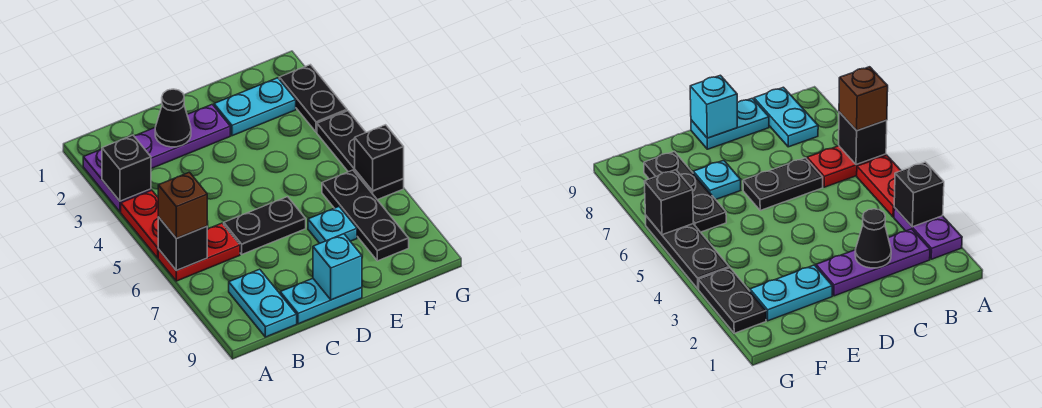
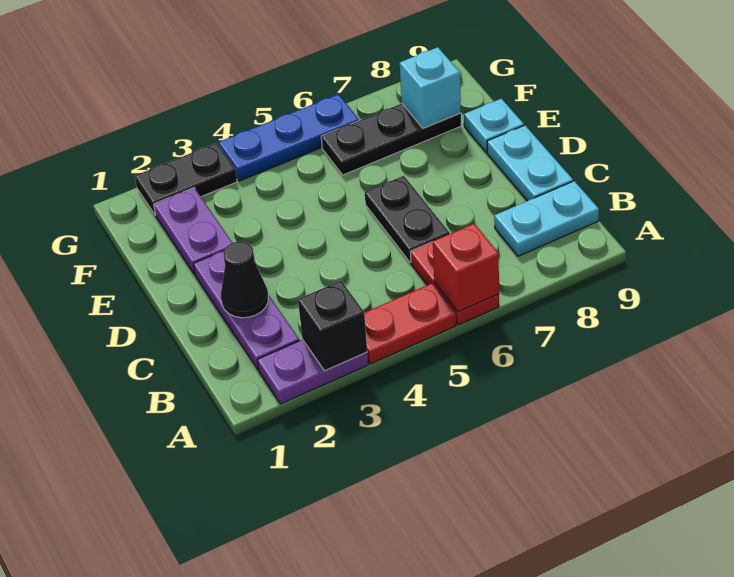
black brick A6 level 2 -> red brick A6 level 2
brown brick A6 level 3 -> none
cyan brick D9 level 2 -> cyan brick F8 level 2
cyan plate E2:F2 level 1 -> purple plate E2:F2 level 1
cyan plate E7 level 1 -> cyan plate E9 level 1
black plate G4:G6 level 1 -> blue plate G4:G6 level 1
black brick G6 level 2 -> none

